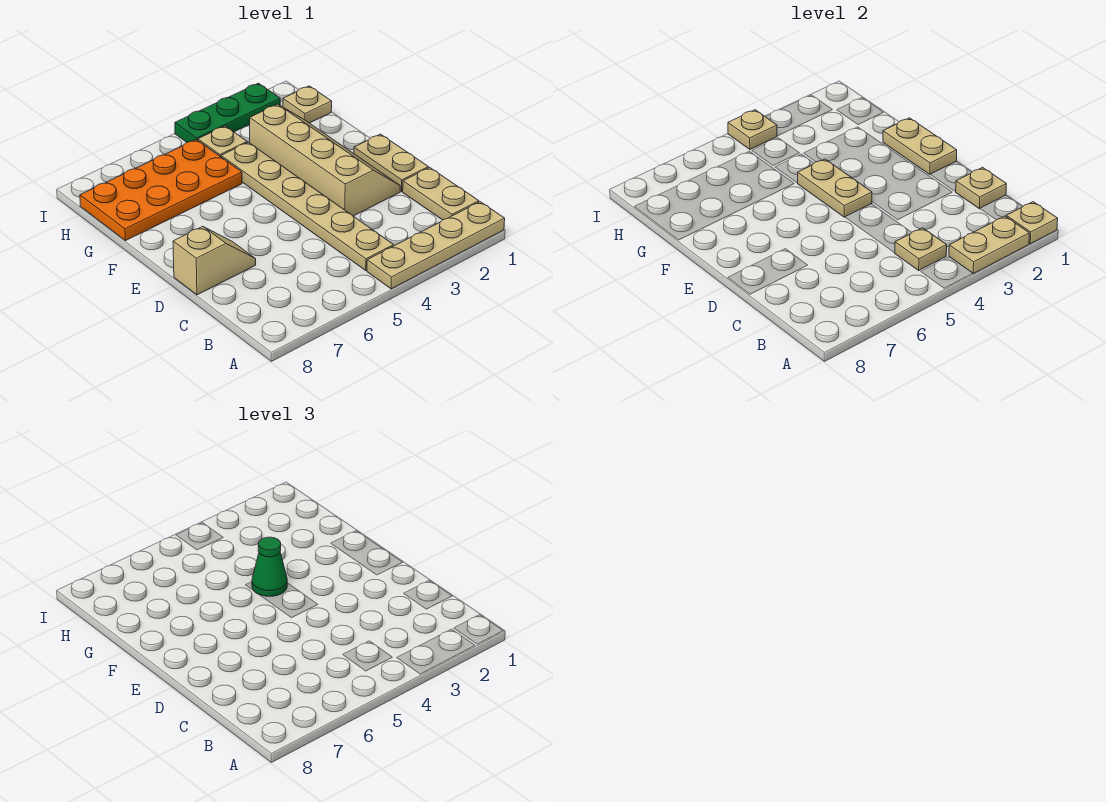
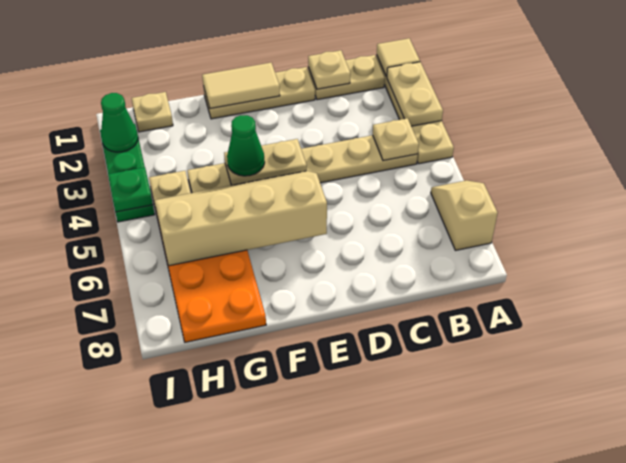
tan plate A1 level 2 -> tan tile A1 level 2
tan plate D1:E1 level 1 -> tan plate D1:F1 level 1
tan slope D2:G3 level 1 top 3 -> tan slope E5:H6 level 2 top 6
tan slope D7:D8 level 1 top 8 -> tan slope A6:A7 level 1 top 7
tan plate E1:F1 level 2 -> tan tile E1:F1 level 2
none -> green cone I2 level 2
tan plate I4 level 2 -> green plate I4 level 2

